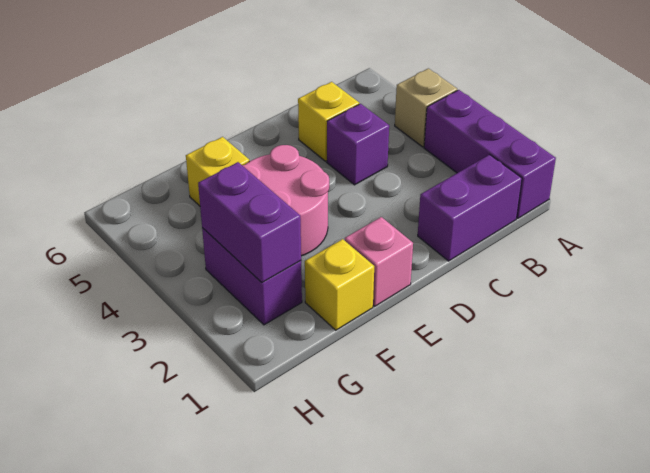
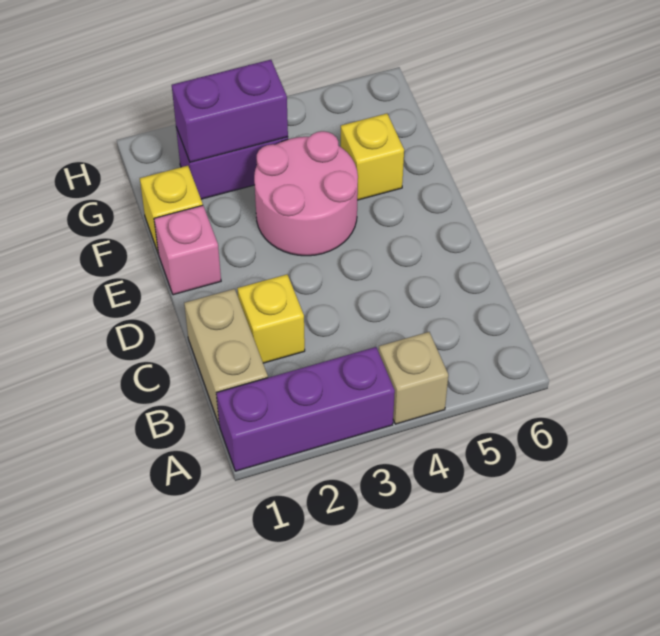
purple brick B1:C1 level 1 -> tan brick B1:C1 level 1
purple brick C4 level 1 -> none
yellow brick C5 level 1 -> yellow brick C2 level 1

